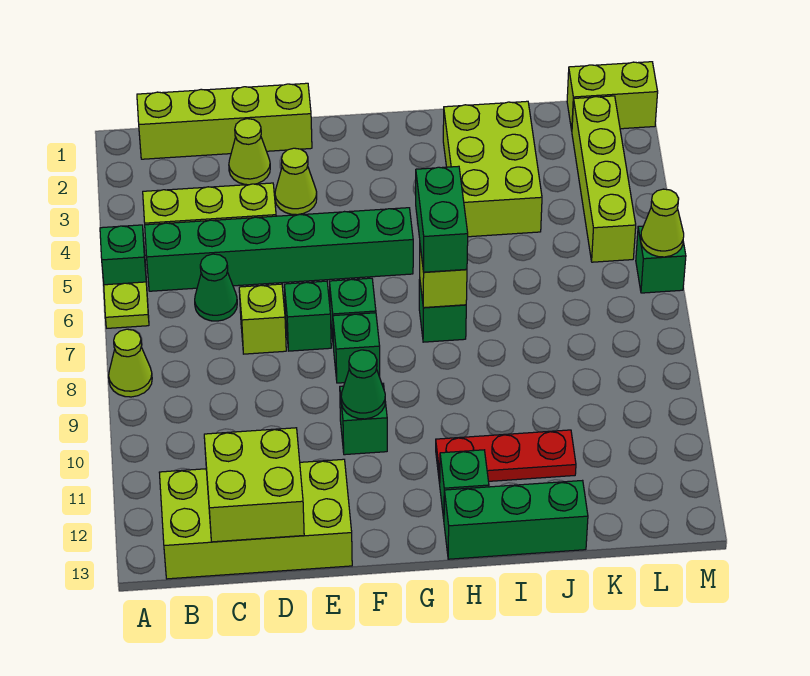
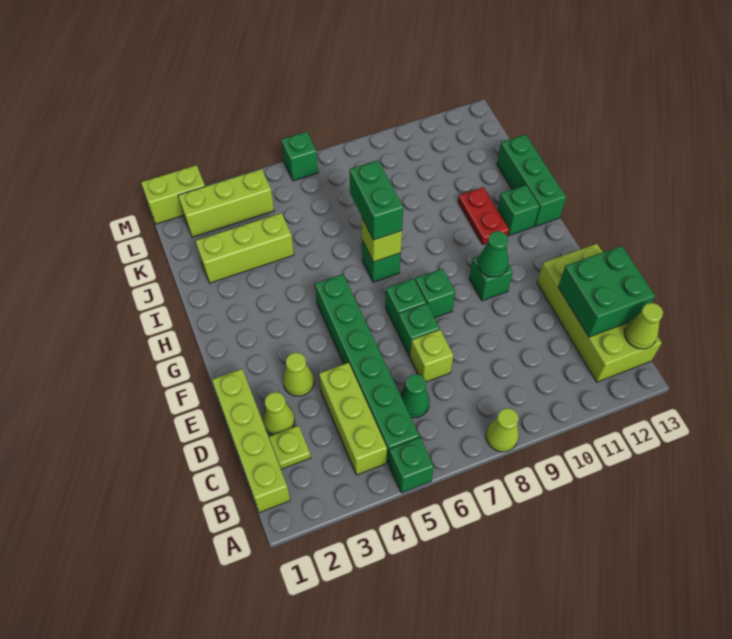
lime plate A6 level 1 -> lime plate C2 level 1
lime brick C12:D13 level 2 -> green brick C12:D13 level 2
green brick H6:H7 level 3 -> green brick H7:I7 level 3
red plate H11:J11 level 1 -> red plate H11:I11 level 1
lime brick I2:J4 level 1 -> lime brick J2:J4 level 1
lime brick L1:M1 level 1 -> lime brick M1:M2 level 1
lime brick L2:L5 level 1 -> lime brick L2:L4 level 1
lime cone M6 level 2 -> lime cone B13 level 2

